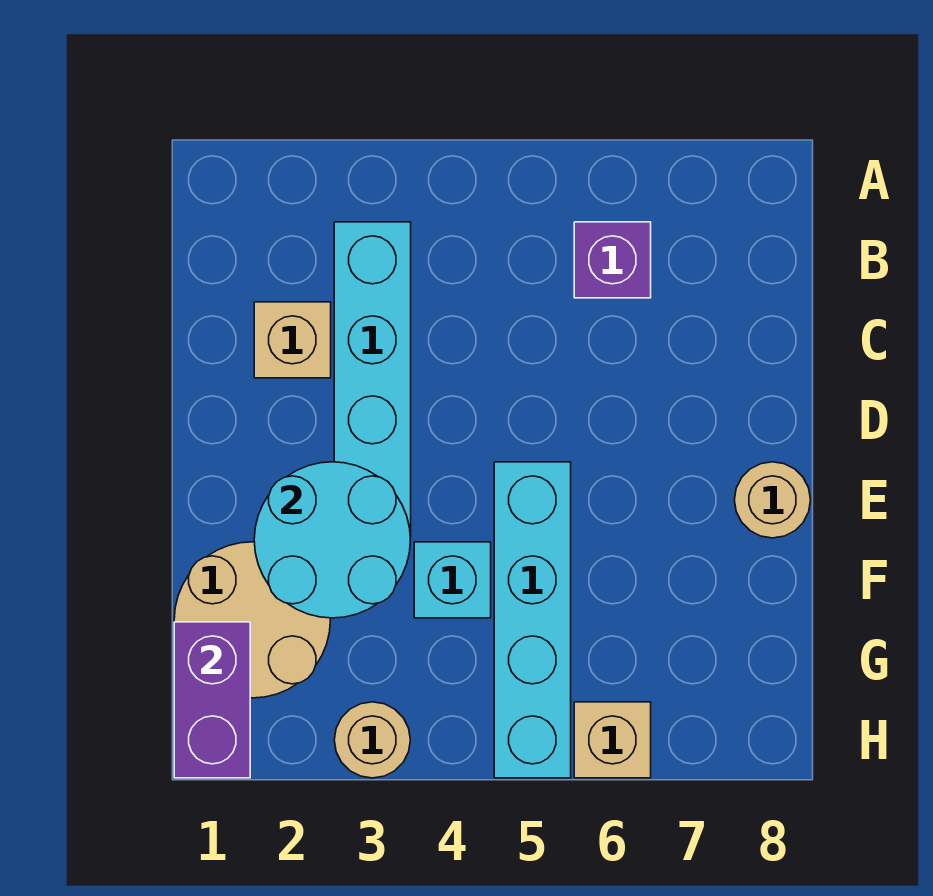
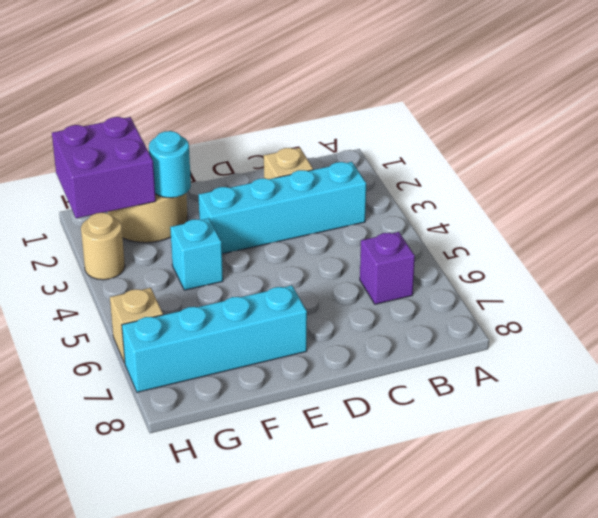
cyan round brick E2:F3 level 2 -> cyan round brick F2 level 2
cyan brick E5:H5 level 1 -> cyan brick E7:H7 level 1
tan round brick E8 level 1 -> none
purple brick G1:H1 level 2 -> purple brick G1:H2 level 2

